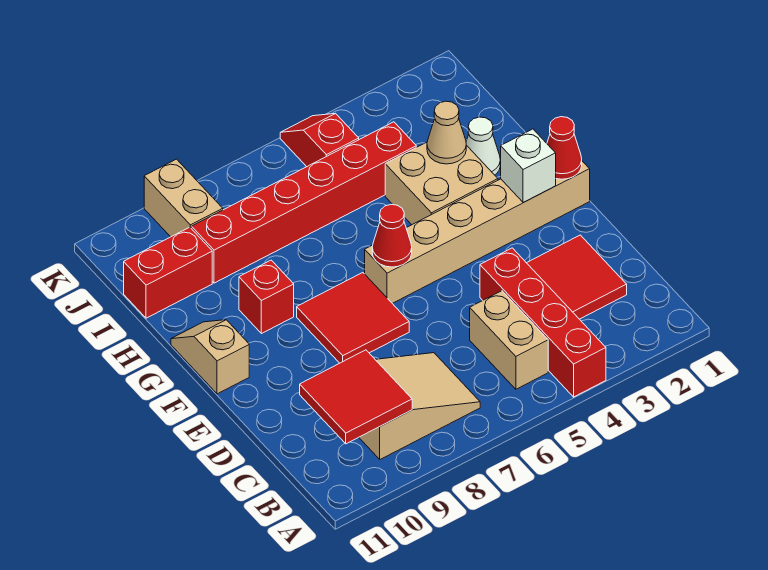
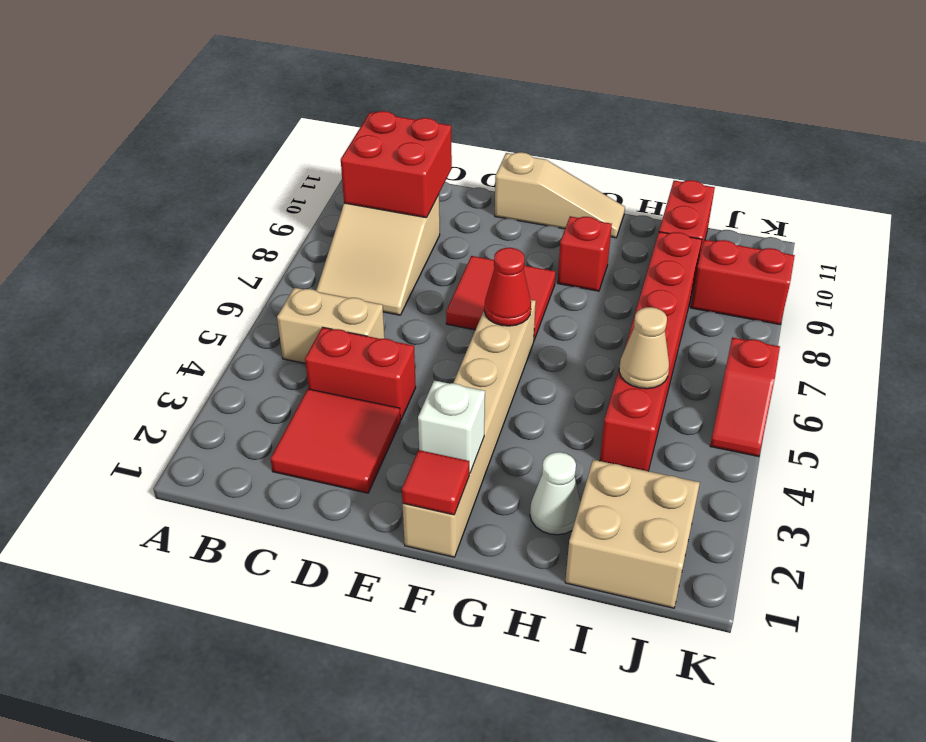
red brick A4:D4 level 1 -> red brick C4:D4 level 1
red tile B9:C10 level 2 -> red brick B9:C10 level 2
red cone F1 level 2 -> red tile F1 level 2
tan slope F11:G11 level 1 top F -> tan slope E11:G11 level 1 top E
tan brick G3:H4 level 1 -> tan brick I1:J2 level 1
tan cone H3 level 2 -> tan cone I5 level 2
red slope J5:K5 level 1 top J -> red slope K5:K6 level 1 top 6
tan brick J9:K9 level 1 -> red brick J9:K9 level 1

